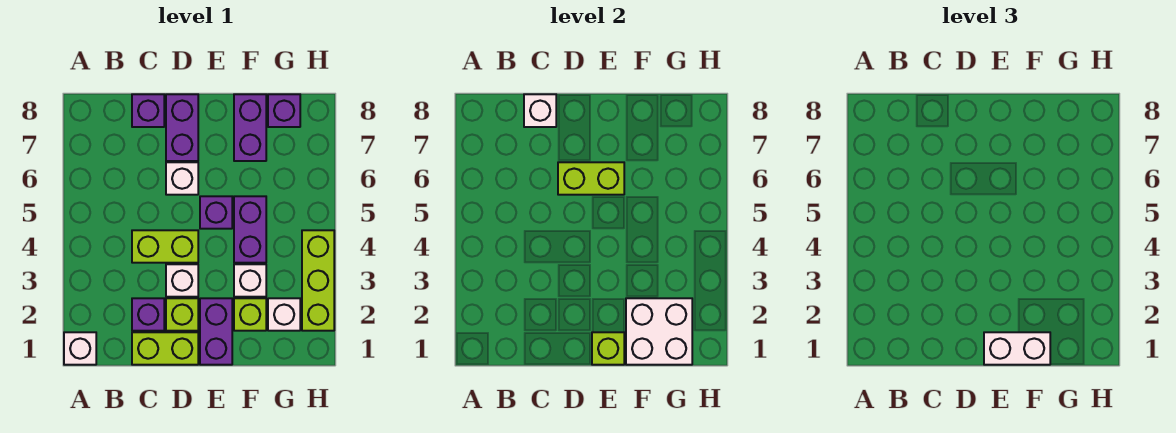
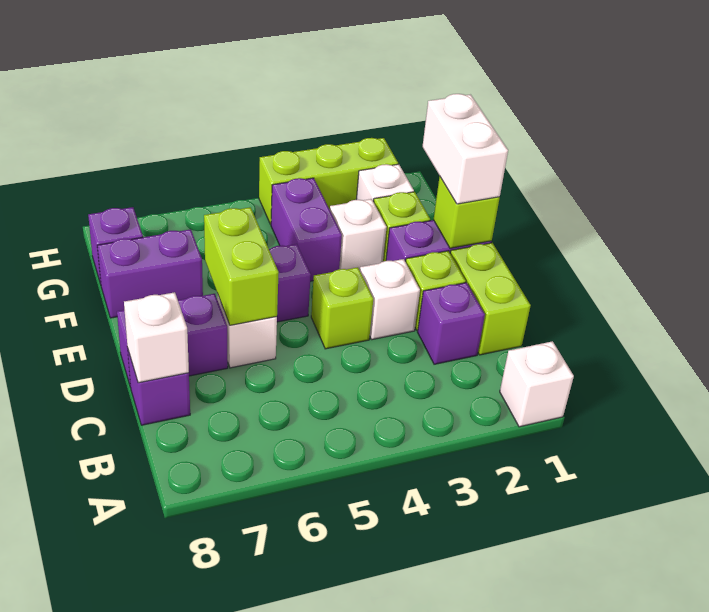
lime brick C4:D4 level 1 -> lime brick D4 level 1
white brick F1:G2 level 2 -> none
purple brick F4:F5 level 1 -> purple brick F4:G4 level 1

